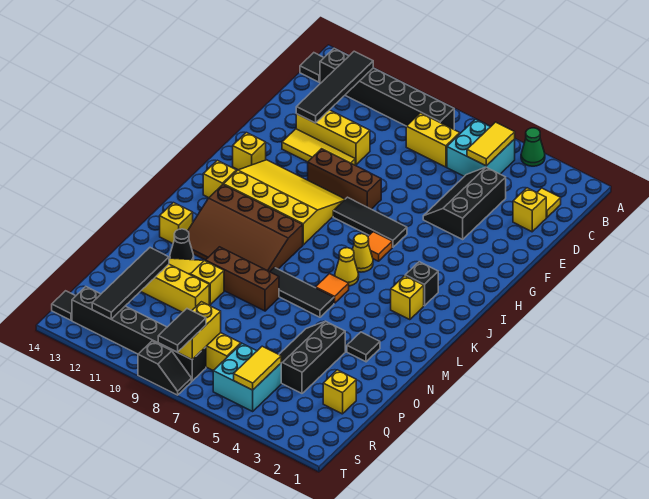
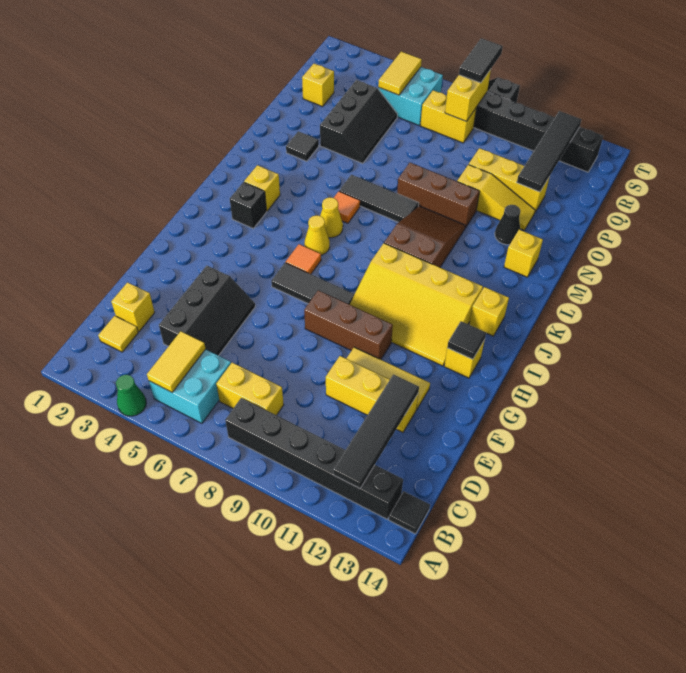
brown slope K9:M12 level 1 top K -> brown slope K9:M10 level 1 top K
black tile S14 level 1 -> black tile H13 level 2

